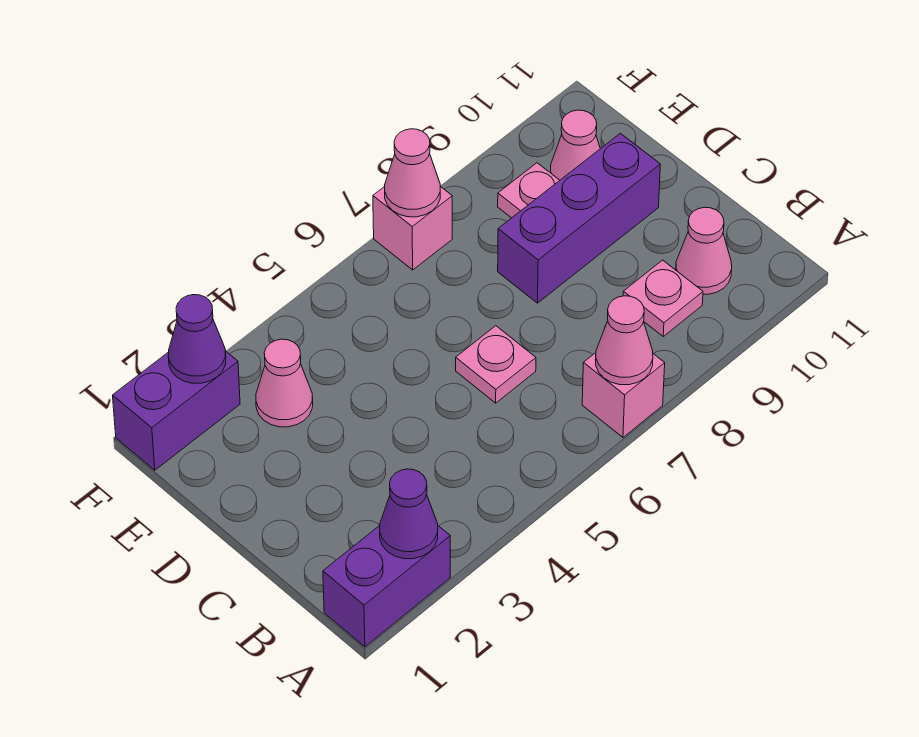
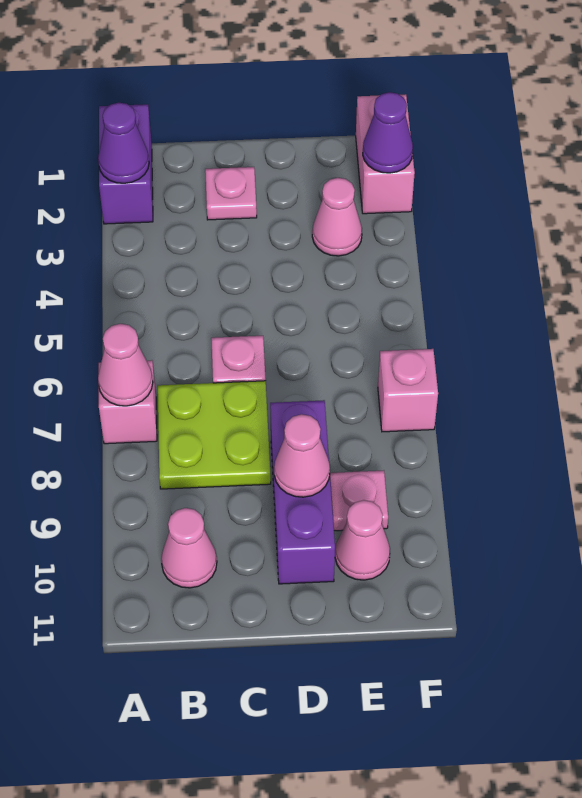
none -> lime plate B7:C8 level 1
pink plate B9 level 1 -> pink plate C2 level 1
purple brick F1:F2 level 1 -> pink brick F1:F2 level 1
pink cone F7 level 2 -> pink cone D9 level 2

